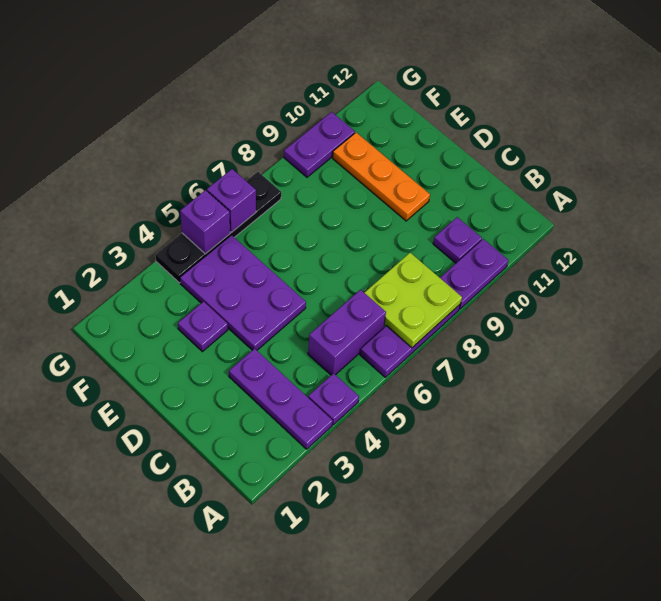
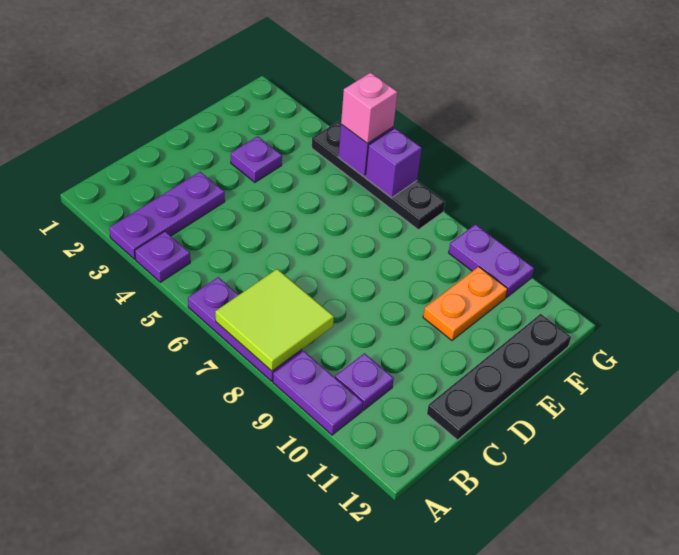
lime plate A7:B8 level 2 -> lime tile A7:B8 level 2
purple brick B5:B6 level 1 -> none
none -> black plate C12:F12 level 1
purple plate D4:F5 level 1 -> none
orange plate D10:F10 level 1 -> orange plate E10:F10 level 1
none -> pink brick G5 level 3

